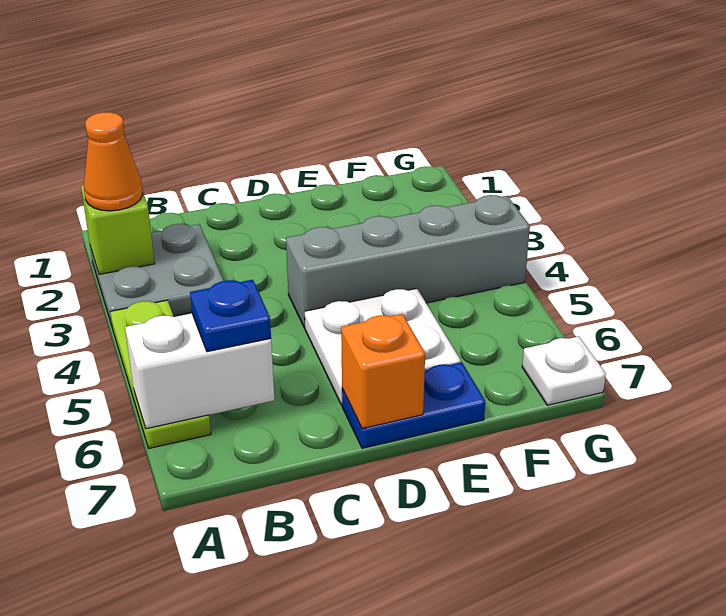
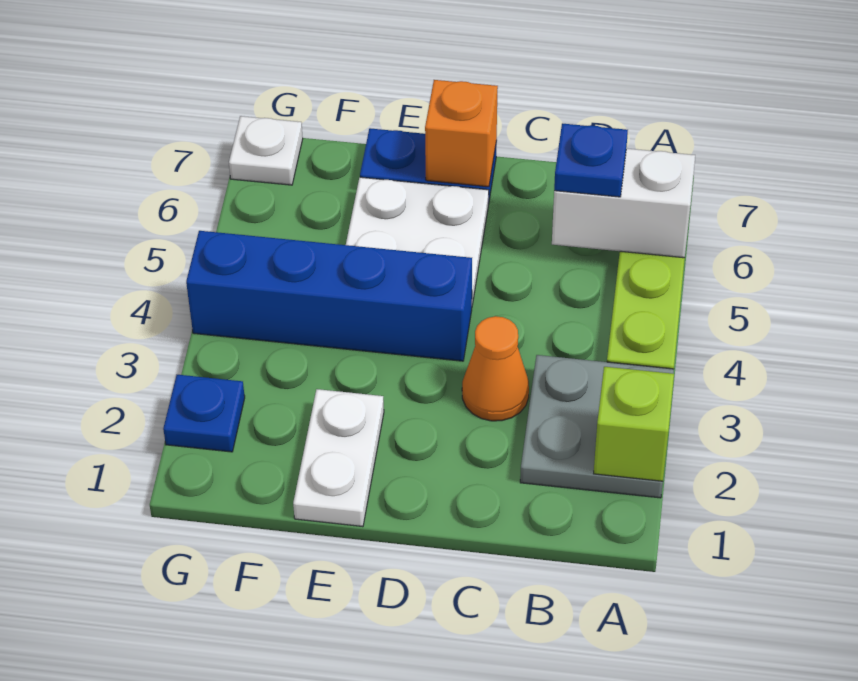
orange cone A2 level 3 -> orange cone C3 level 1
grey brick D4:G4 level 1 -> blue brick D4:G4 level 1
none -> white plate E1:E2 level 1
none -> blue plate G2 level 1

